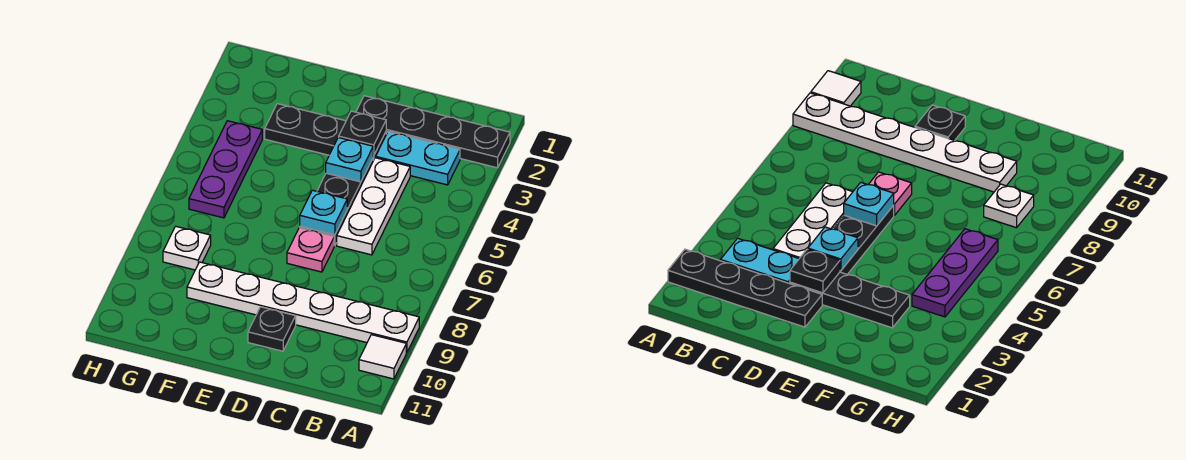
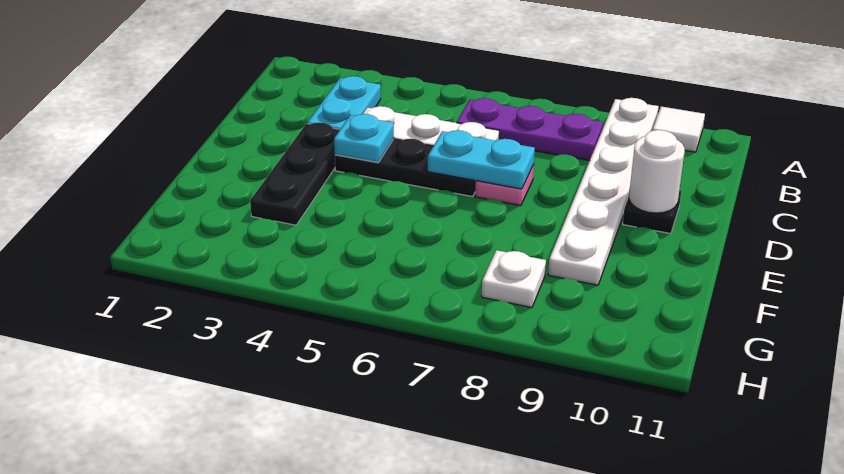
black plate A2:D2 level 1 -> none
black plate D3 level 2 -> none
cyan plate D6 level 2 -> cyan plate D6:D7 level 2
none -> white round brick D10 level 2
purple plate G4:G6 level 1 -> purple plate B6:B8 level 1

